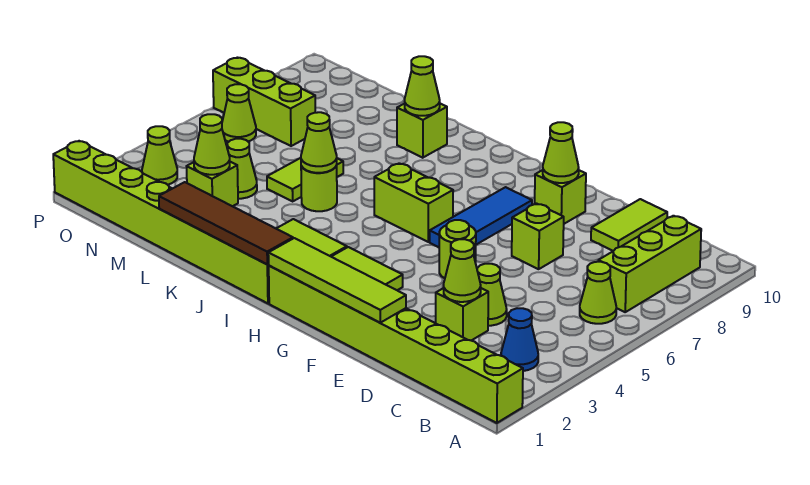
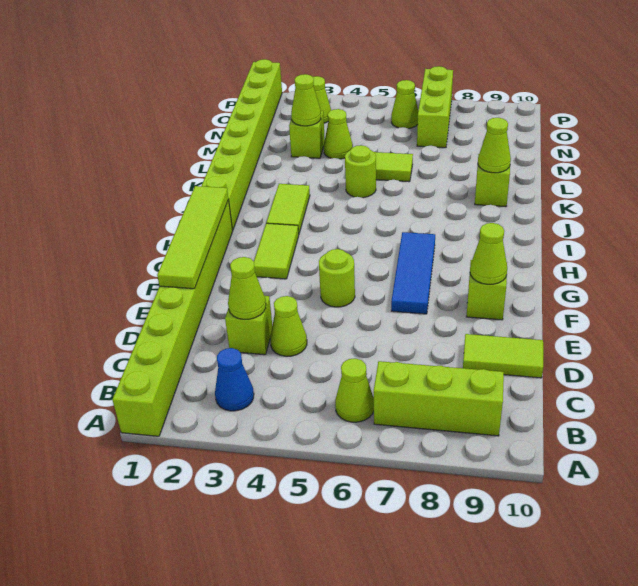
lime brick E7 level 1 -> none
blue tile G6:G8 level 1 -> blue tile F7:H7 level 1
lime brick H6:I6 level 1 -> none
brown tile I1:L1 level 2 -> none
lime cone K5 level 2 -> none

